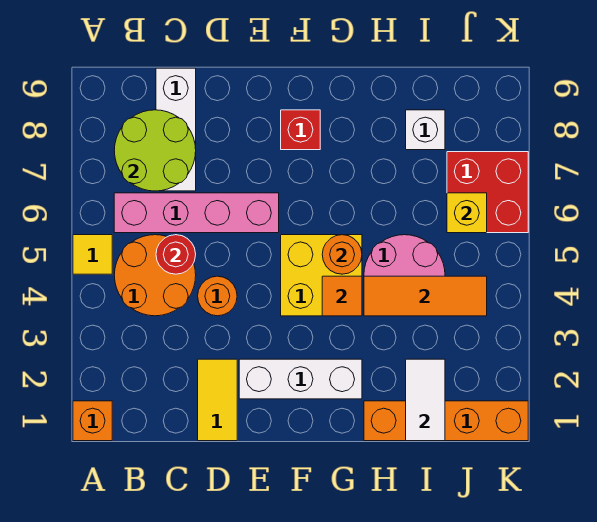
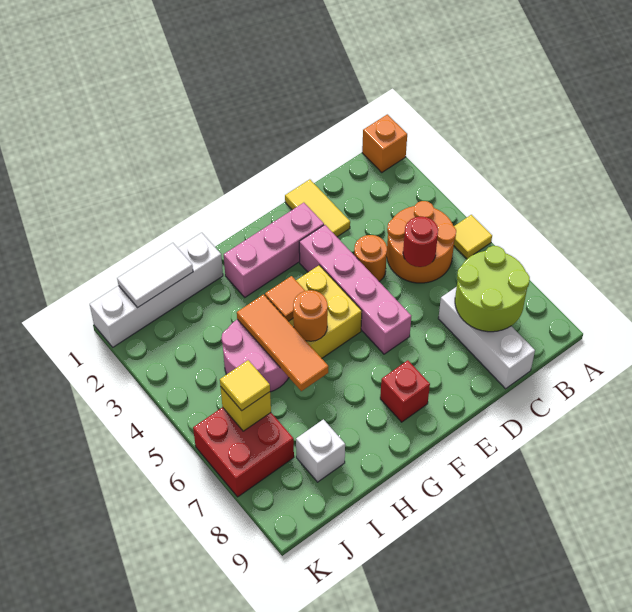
pink brick B6:E6 level 1 -> pink brick E3:E6 level 1
white brick E2:G2 level 1 -> pink brick E2:G2 level 1
orange brick H1:K1 level 1 -> white brick H1:K1 level 1
orange tile H4:J4 level 2 -> orange tile H4:H6 level 2
white tile I1:I2 level 2 -> white tile I1:J1 level 2
none -> yellow tile J6 level 3

